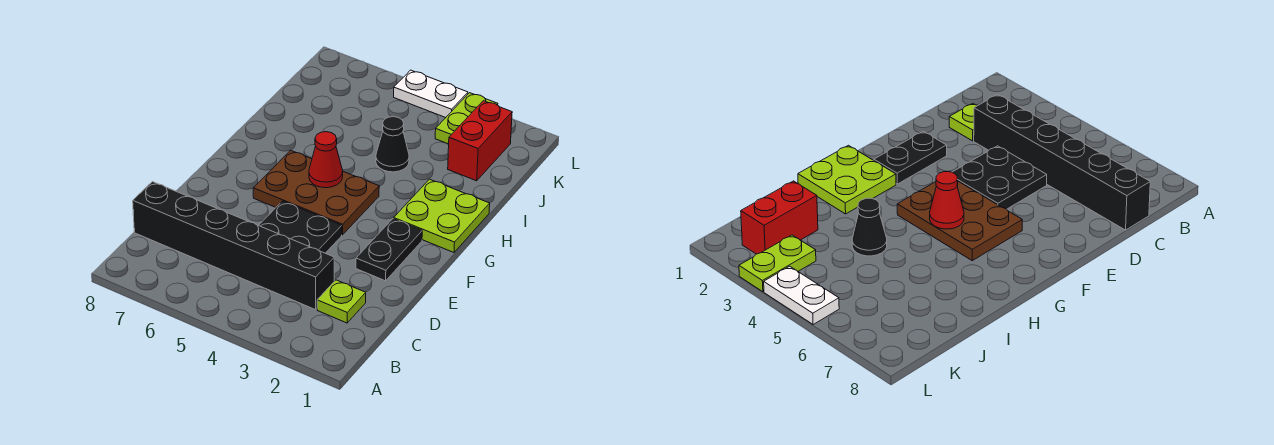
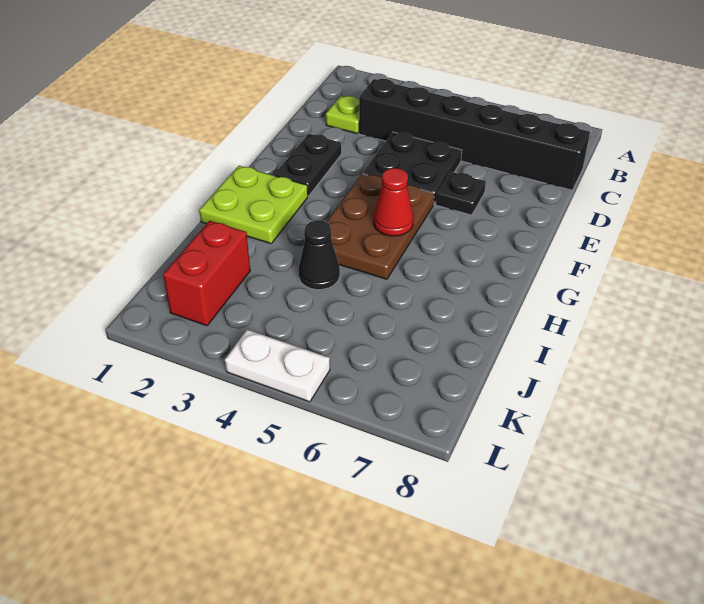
none -> black plate E6 level 1
brown plate F4:G6 level 1 -> brown plate F4:H5 level 1
lime plate K3:L3 level 1 -> none

